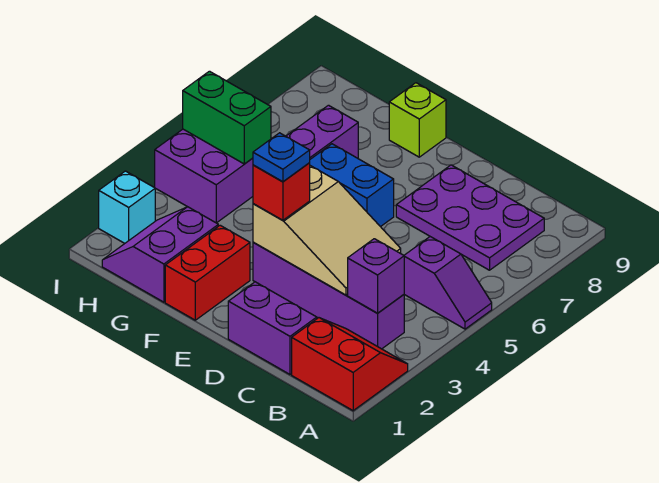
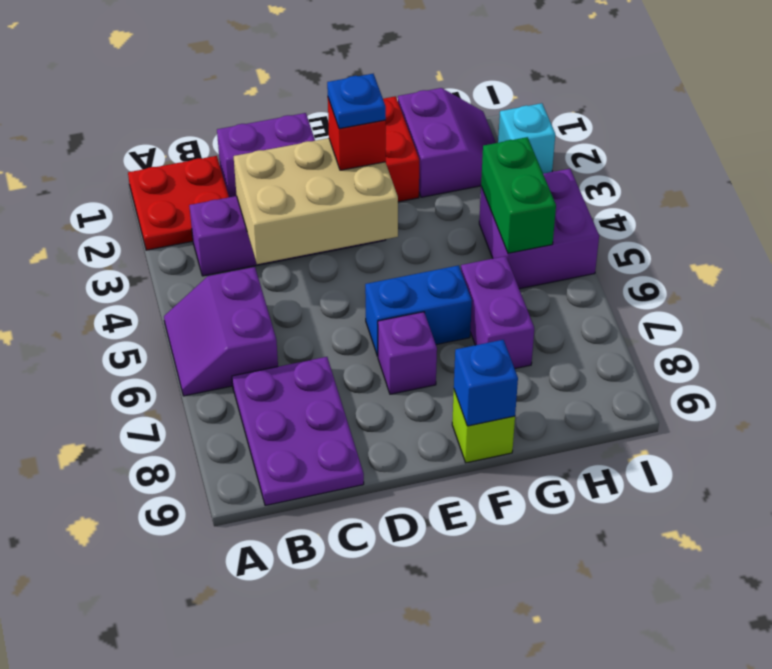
red slope A1:B2 level 1 top 1 -> red plate A1:B2 level 1
purple slope A5:B5 level 1 top B -> purple slope A5:B6 level 1 top B
purple brick B3 level 2 -> purple brick E7 level 1
purple plate B7:D8 level 1 -> purple plate B7:C9 level 1
tan slope C3:E4 level 2 top E -> tan brick C3:E4 level 2
none -> blue brick F9 level 2
green brick H5:I5 level 2 -> green brick H4:H5 level 2

